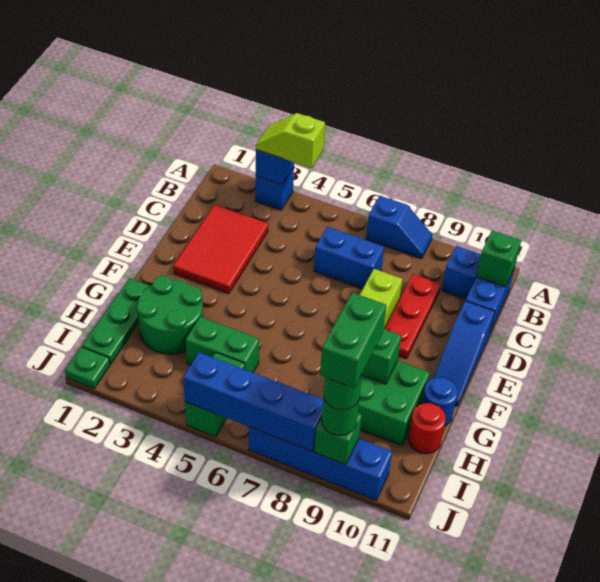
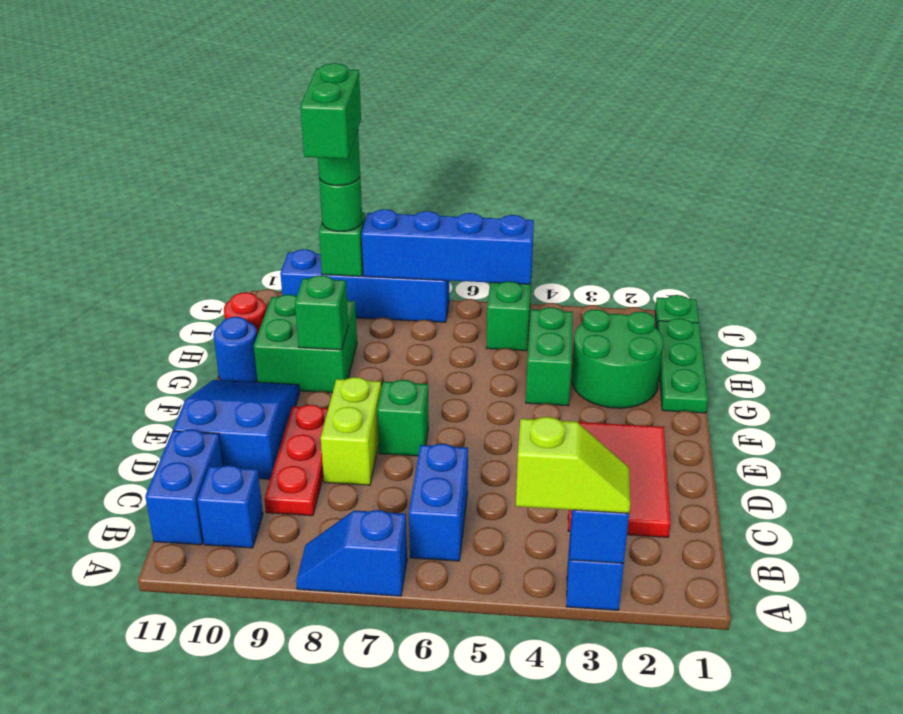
green brick B11 level 2 -> green brick E7 level 1
blue brick C6:C7 level 1 -> blue brick B6:C6 level 1
blue slope D11:F11 level 1 top D -> blue slope D10:F11 level 1 top D
green brick H4:H5 level 1 -> green brick G4:H4 level 1

